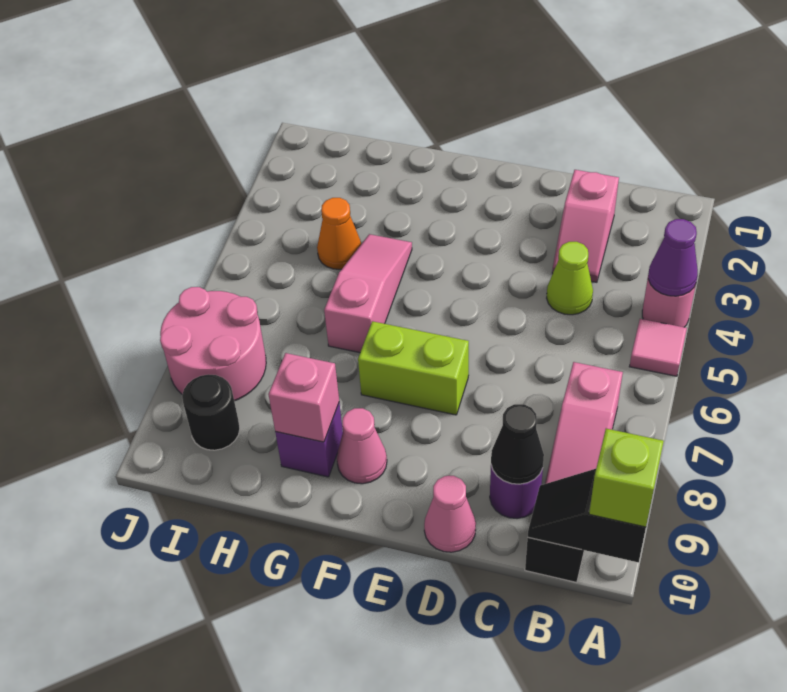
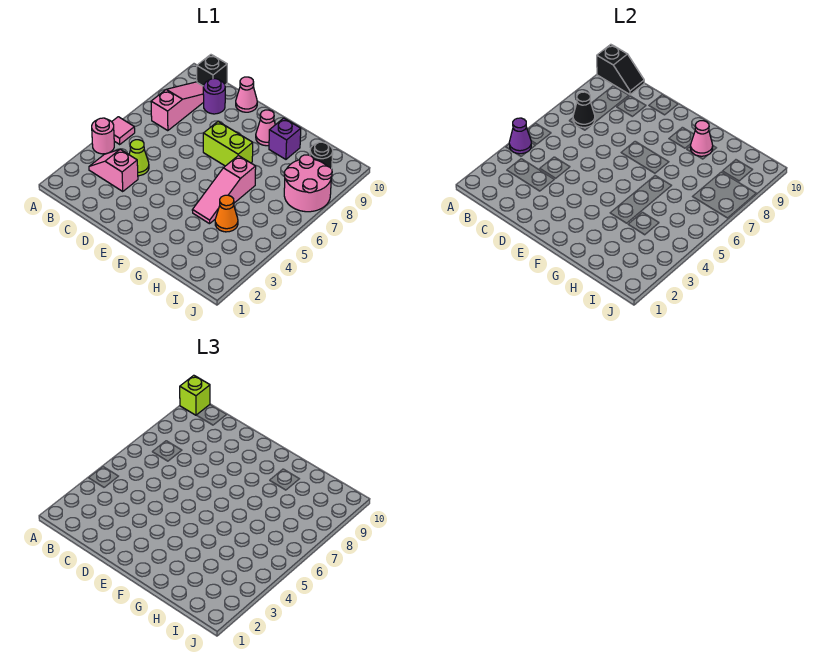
pink slope C2:C3 level 1 top 2 -> pink slope B3:C3 level 1 top C
black cone C9 level 2 -> black cone B7 level 2
pink brick G9 level 2 -> pink cone G9 level 2

